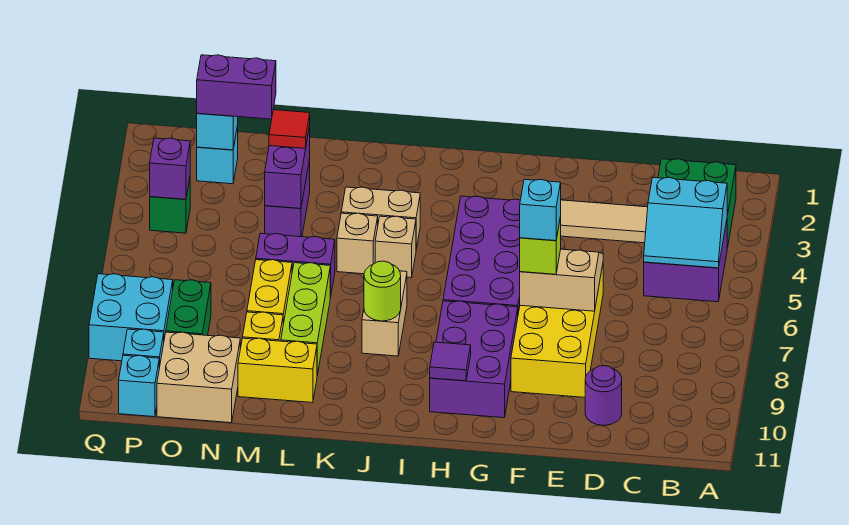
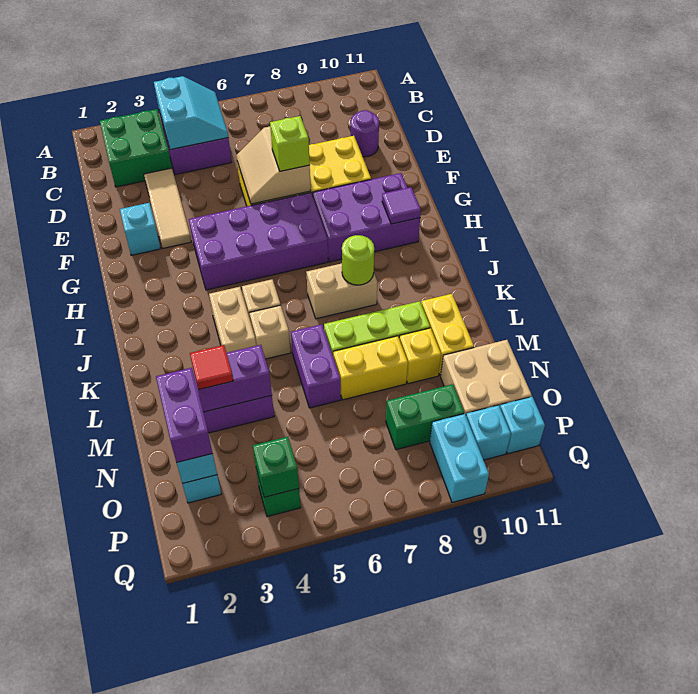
cyan brick F7 level 4 -> cyan brick F2 level 1
purple brick P4 level 2 -> green brick P4 level 2
cyan brick P8:Q9 level 1 -> cyan brick P9:Q9 level 1

